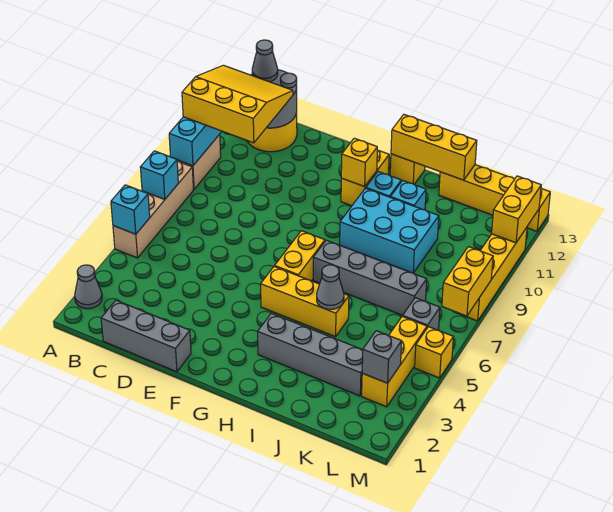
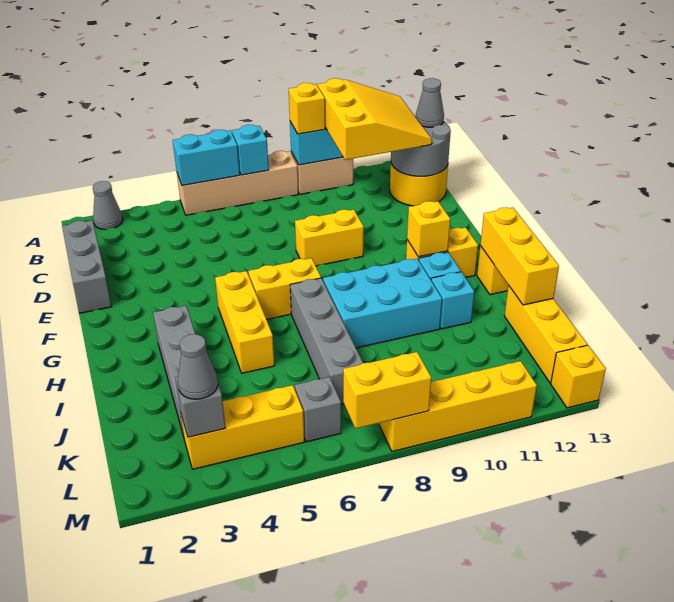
cyan brick A5 level 2 -> cyan brick A5:A6 level 2
cyan brick H9:J10 level 1 -> cyan brick H8:I10 level 1
grey cone I5 level 2 -> grey cone L3 level 3
yellow brick M5 level 1 -> yellow brick A9 level 3
yellow brick M11:M12 level 2 -> yellow brick E8:E9 level 1

